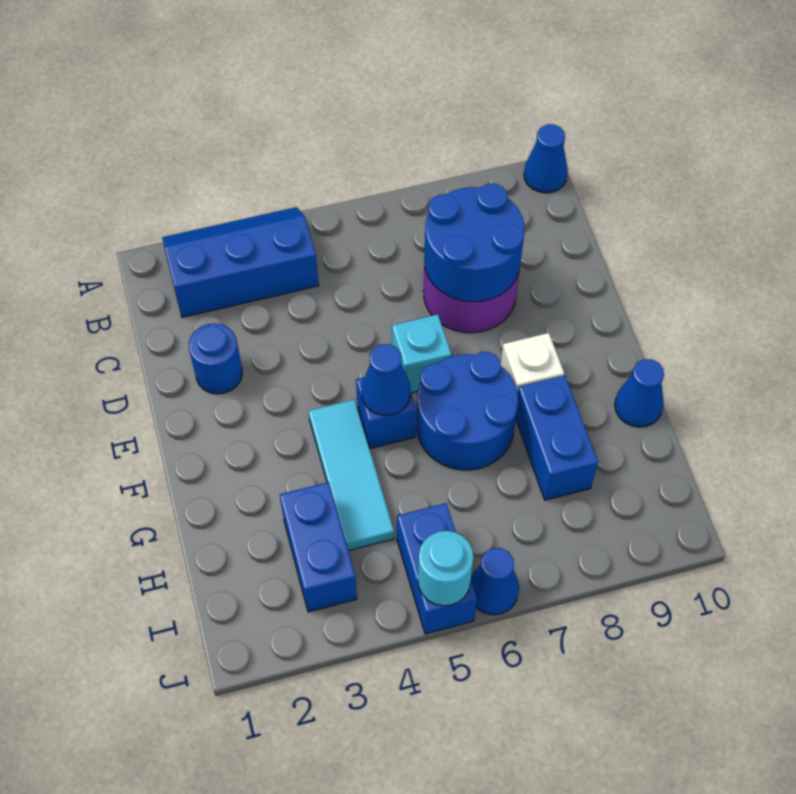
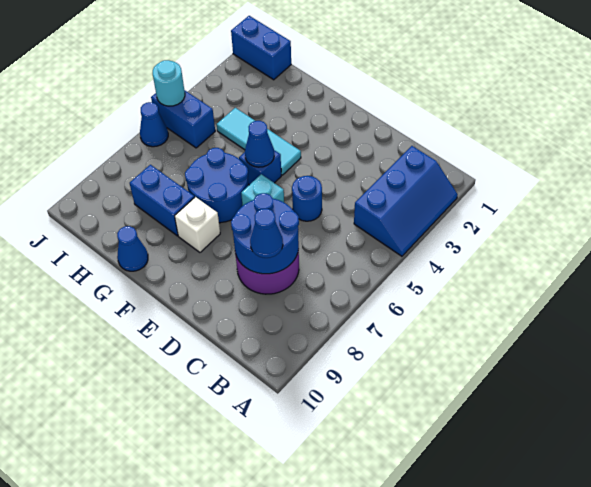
blue cone A10 level 1 -> blue cone C8 level 3
blue round brick D2 level 1 -> blue round brick D5 level 1
blue brick H3:I3 level 1 -> blue brick I1:J1 level 1

